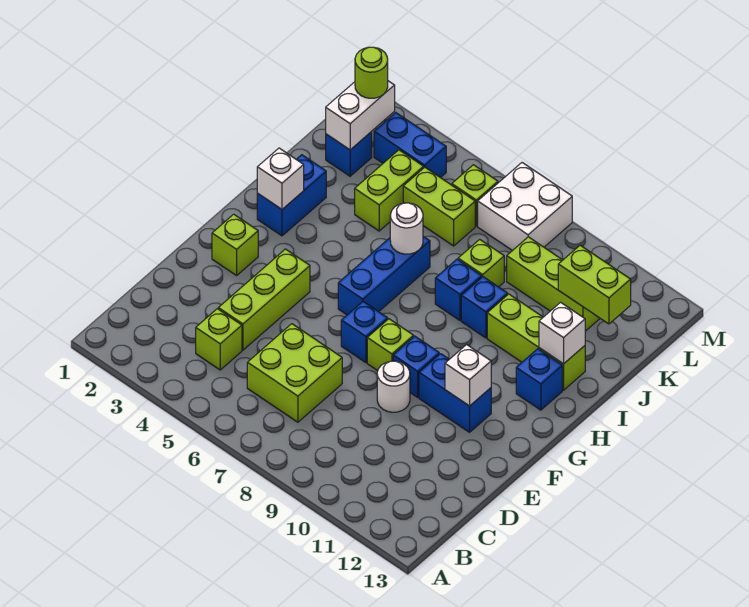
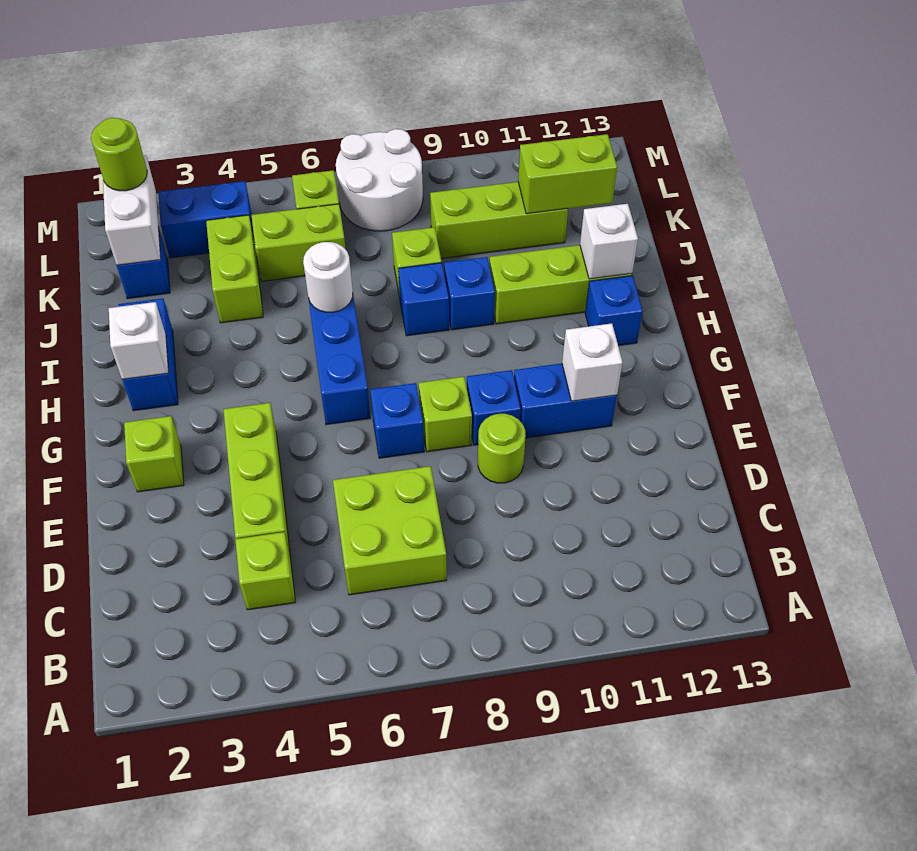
white round brick E9 level 1 -> lime round brick E9 level 1
white brick L7:M8 level 1 -> white round brick L7:M8 level 1

